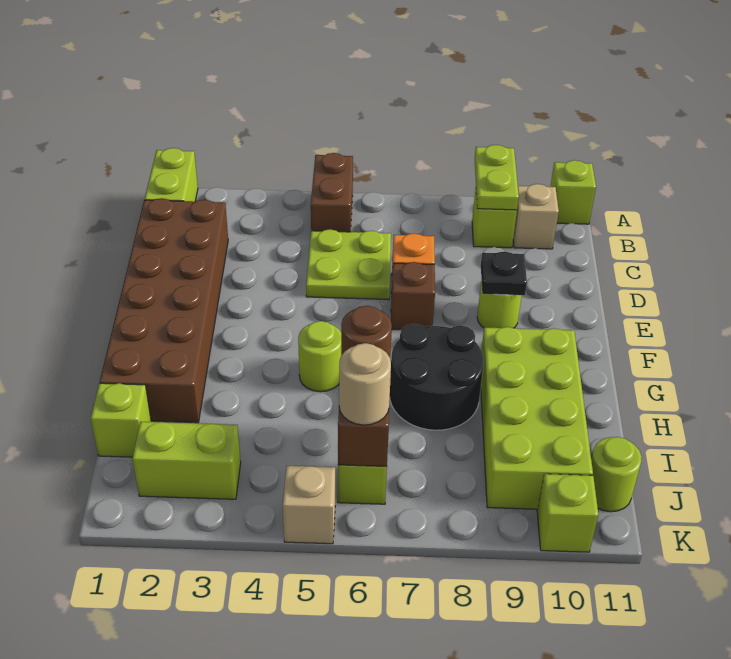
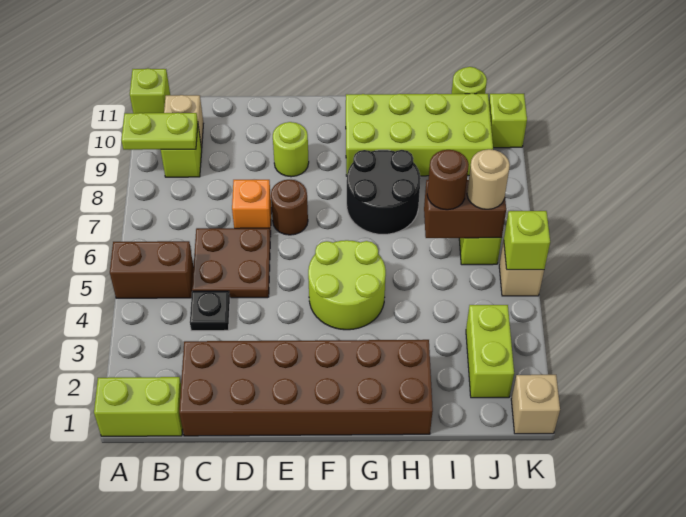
lime plate C5:D6 level 1 -> brown plate C5:D6 level 1
brown brick E7 level 1 -> brown round brick E7 level 1
black plate E9 level 2 -> black plate C4 level 1
lime round brick G5 level 1 -> lime round brick F4:G5 level 1
lime brick I1 level 1 -> lime brick K5 level 2
none -> tan brick K1 level 1

